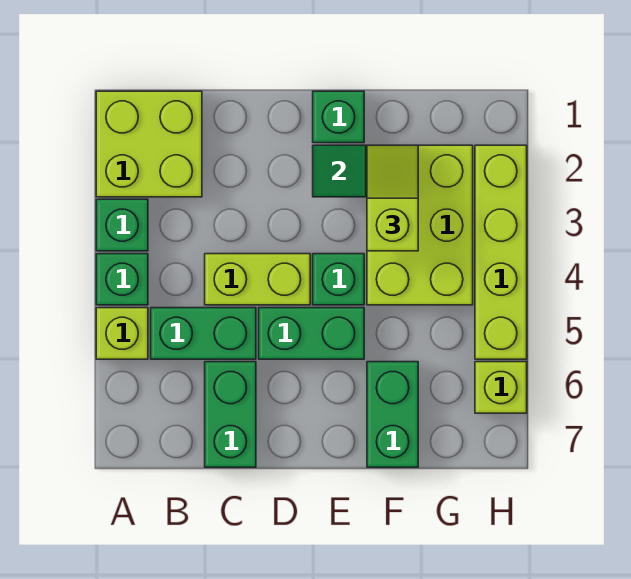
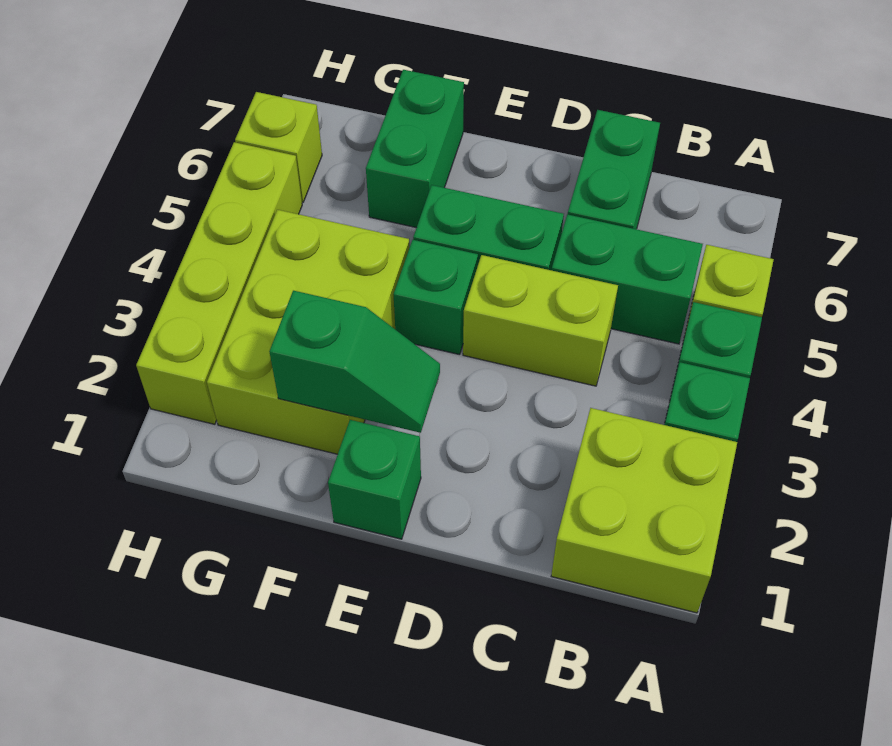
lime slope F2:F3 level 3 top 3 -> none

